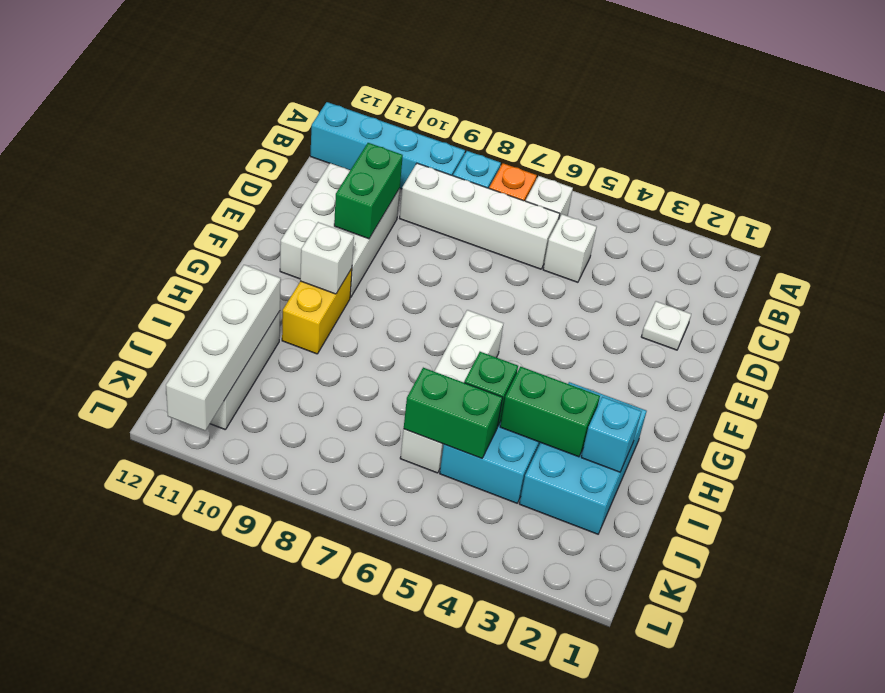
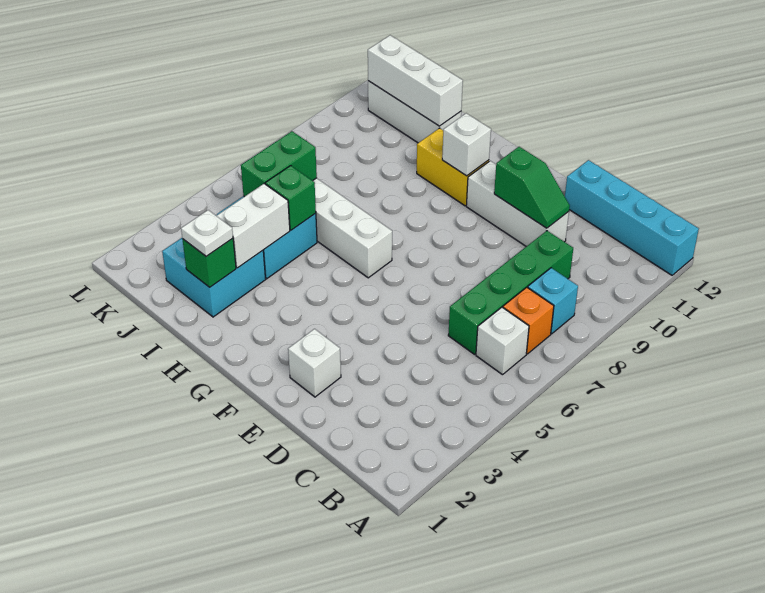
cyan brick B9:B12 level 1 -> cyan brick A12:D12 level 1
white brick C5 level 1 -> white brick E2 level 1
white brick C6:C9 level 1 -> green brick C6:C9 level 1
white plate D2 level 1 -> white plate I2 level 3
white brick D10:F11 level 1 -> white brick D10:F10 level 1
green brick D10:E10 level 2 -> green slope D10:E10 level 2 top E
cyan brick H2:J3 level 1 -> cyan brick I2:J3 level 1
cyan brick I2 level 2 -> green brick I2 level 2
green brick I3:I4 level 2 -> white brick I3:I4 level 2
white brick I11:L11 level 2 -> white brick I11:K11 level 2

